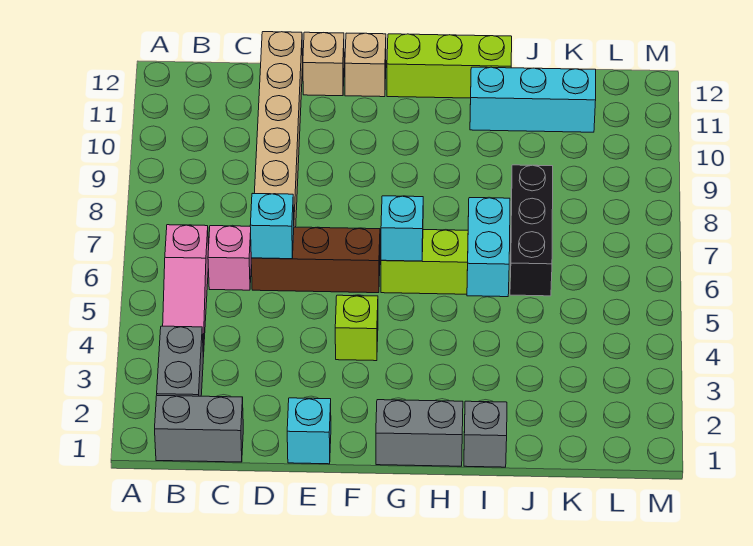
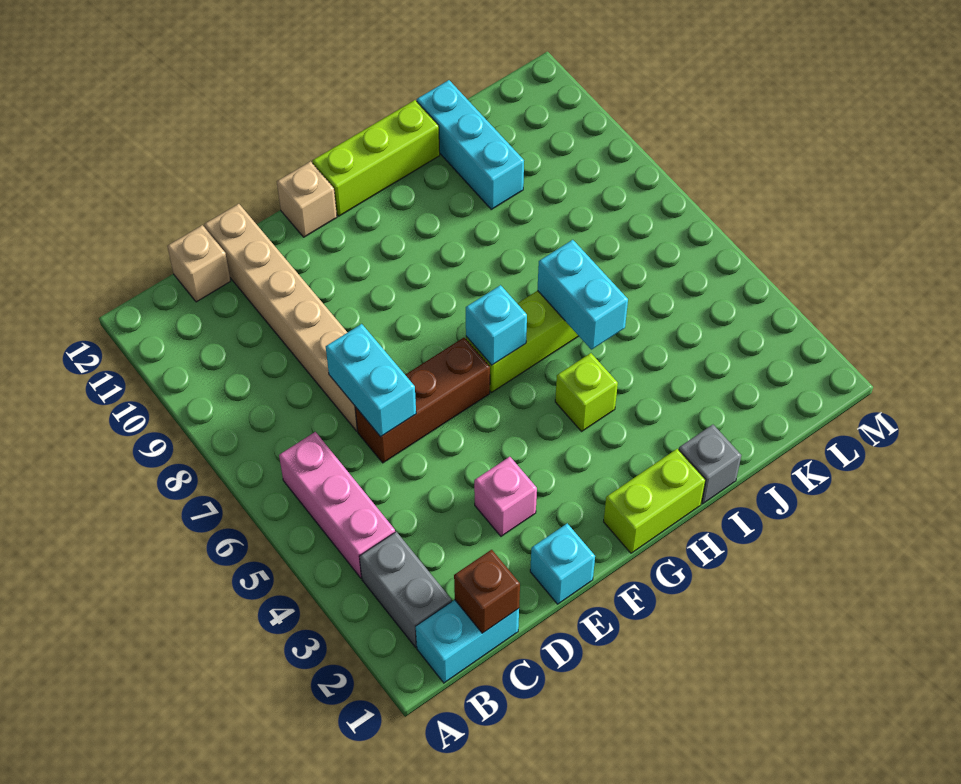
grey brick B1:C1 level 1 -> cyan brick B1:C1 level 1
pink slope B4:B6 level 1 top 6 -> pink brick B4:B6 level 1
none -> brown brick C1 level 2
pink brick C6 level 1 -> pink brick E3 level 1
cyan brick D6 level 2 -> cyan brick D6:D7 level 2
tan brick E12 level 1 -> tan brick C12 level 1
lime brick F4 level 1 -> lime brick H4 level 1
grey brick G1:H1 level 1 -> lime brick G1:H1 level 1
cyan brick I11:K11 level 1 -> cyan brick J10:J12 level 1
black brick J6:J8 level 1 -> none

